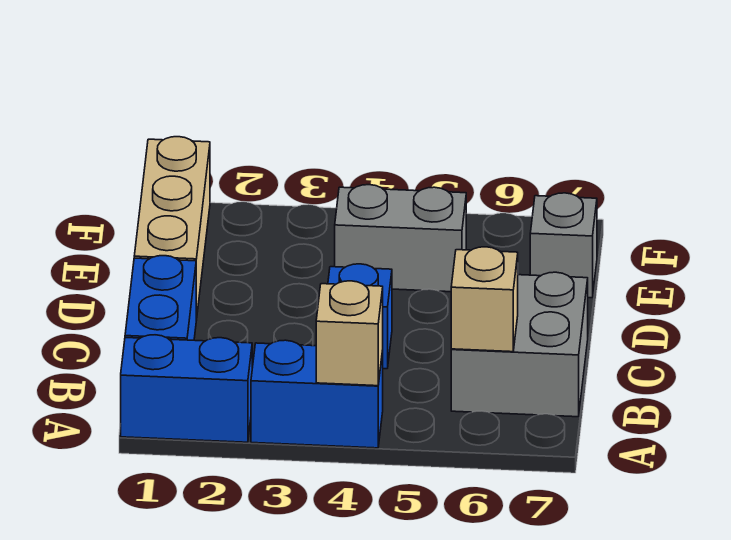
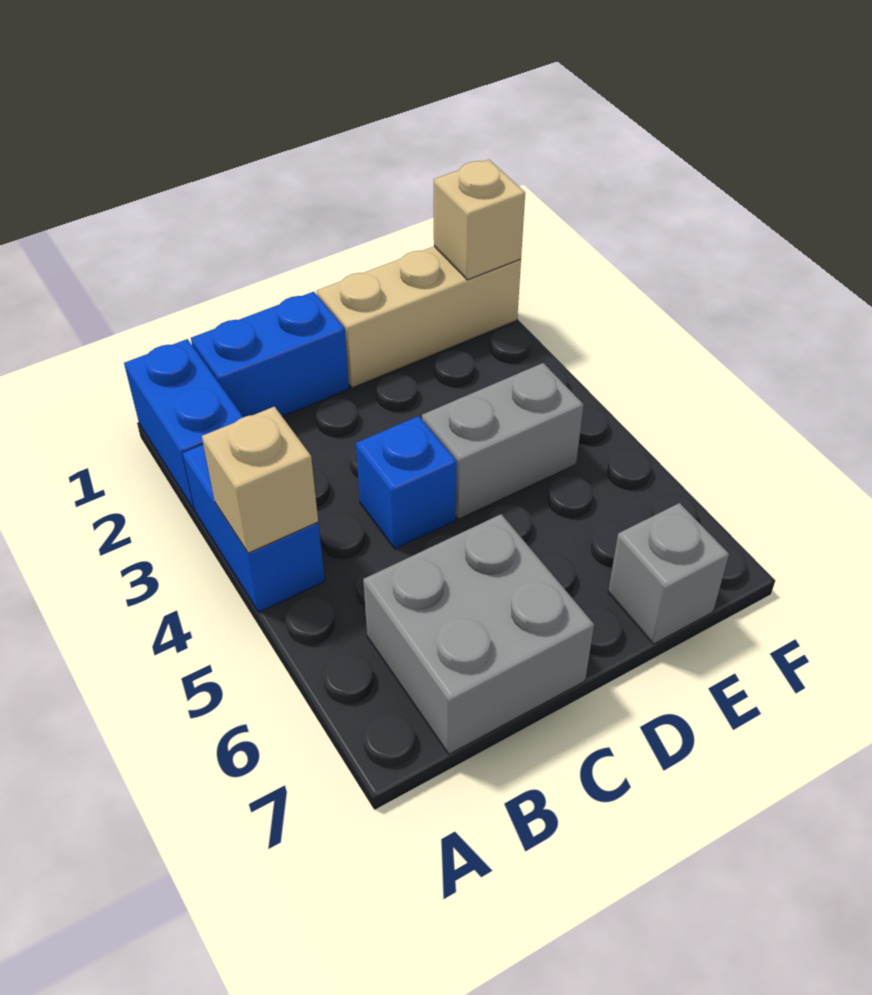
tan brick B6 level 2 -> tan brick F1 level 2
grey brick E4:E5 level 1 -> grey brick D4:E4 level 1

